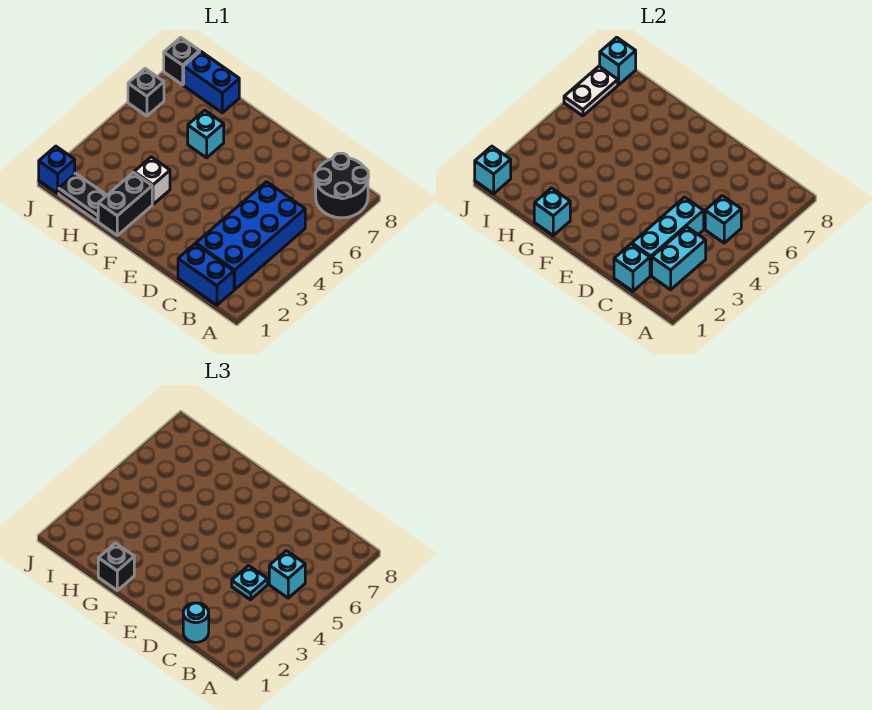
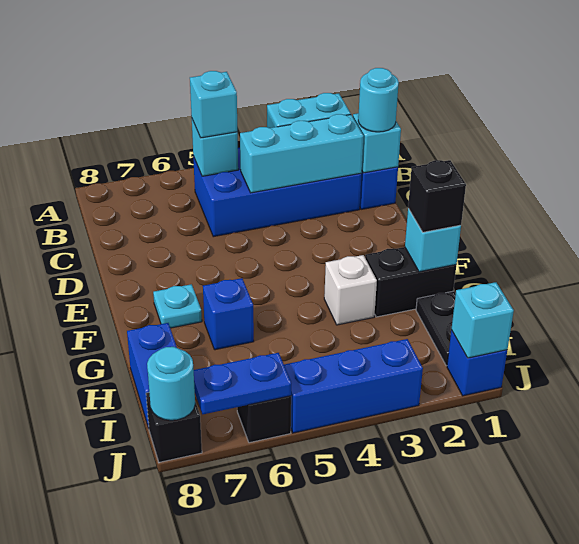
black round brick A7:B8 level 1 -> none
cyan plate C4 level 3 -> cyan plate F7 level 1
cyan brick G6 level 1 -> blue brick G6 level 1
none -> blue brick J3:J5 level 1
white plate J6:J7 level 2 -> blue plate J6:J7 level 2
cyan brick J8 level 2 -> cyan round brick J8 level 2

